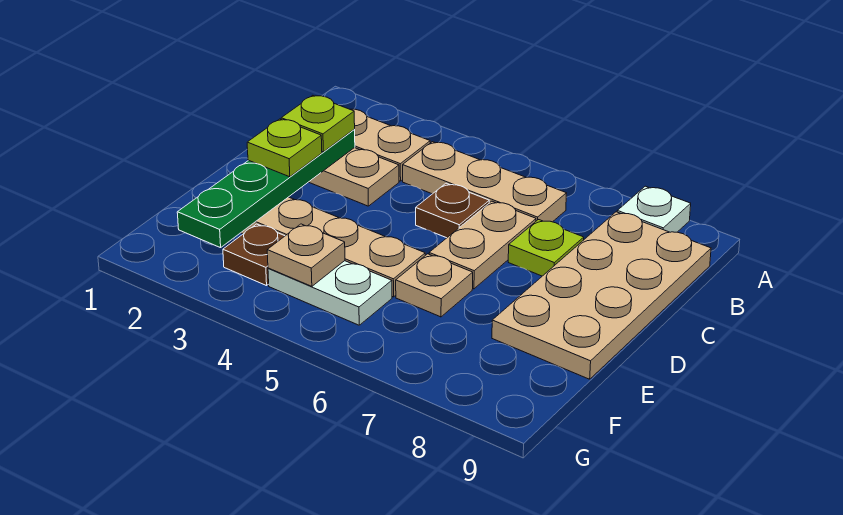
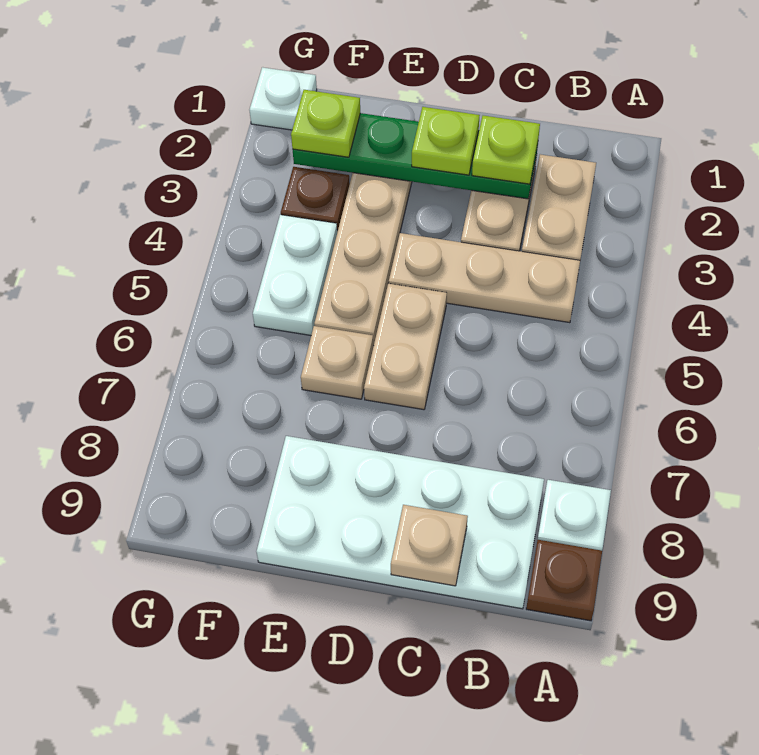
tan plate B4:B6 level 1 -> tan plate B4:D4 level 1
tan plate B8:E9 level 1 -> white plate B8:E9 level 1
brown plate C5 level 1 -> brown plate A9 level 1
tan plate C6:D6 level 1 -> tan plate D5:D6 level 1
lime plate C7 level 1 -> lime plate F2 level 3
tan plate F4 level 2 -> tan plate C9 level 2
none -> white plate G1 level 1

